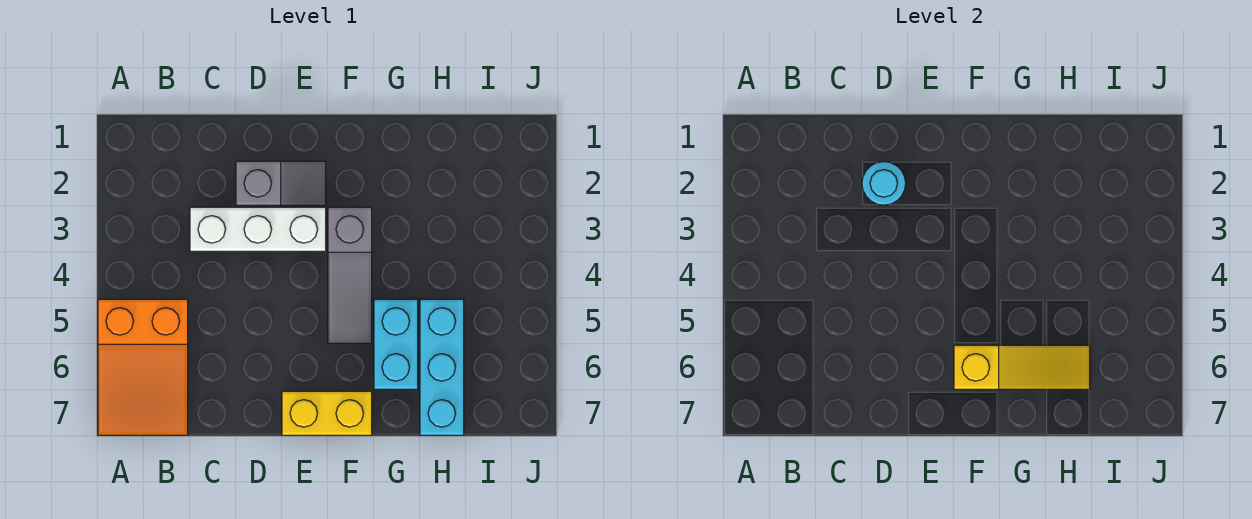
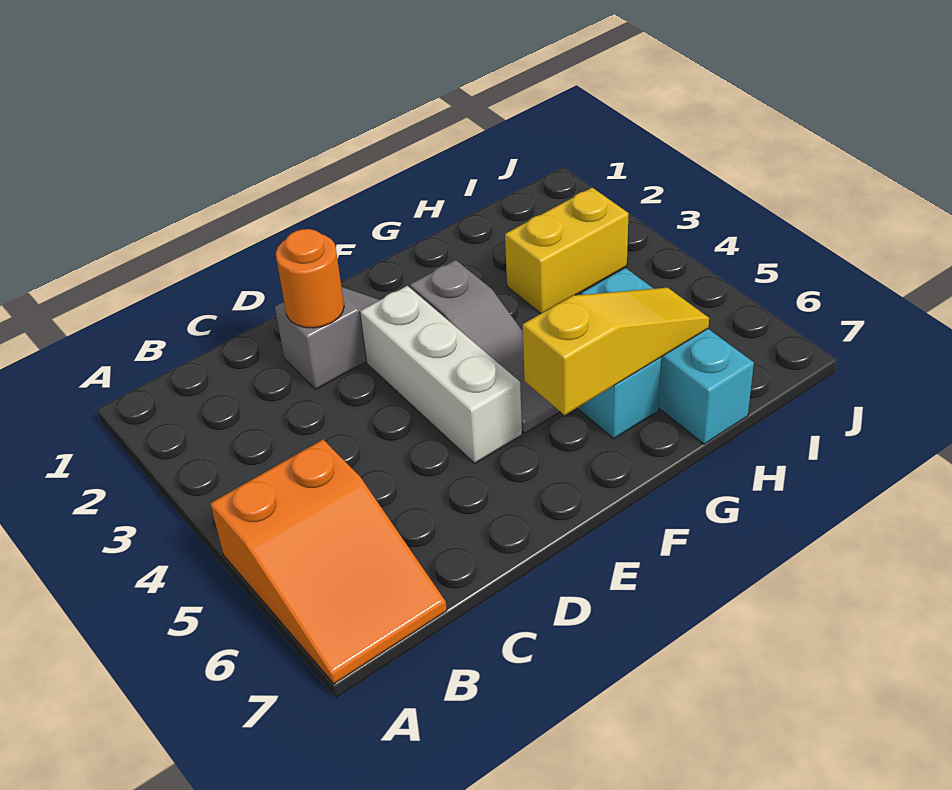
white brick C3:E3 level 1 -> white brick E3:E5 level 1
cyan round brick D2 level 2 -> orange round brick D2 level 2
yellow brick E7:F7 level 1 -> yellow brick H3:I3 level 1

